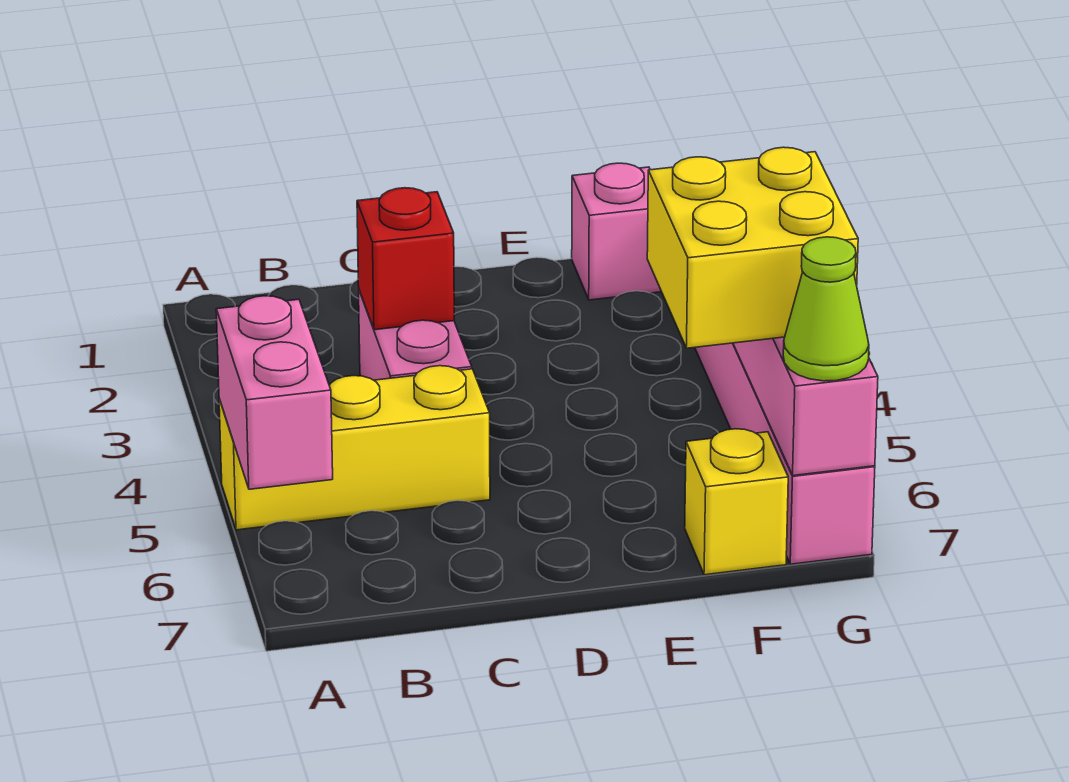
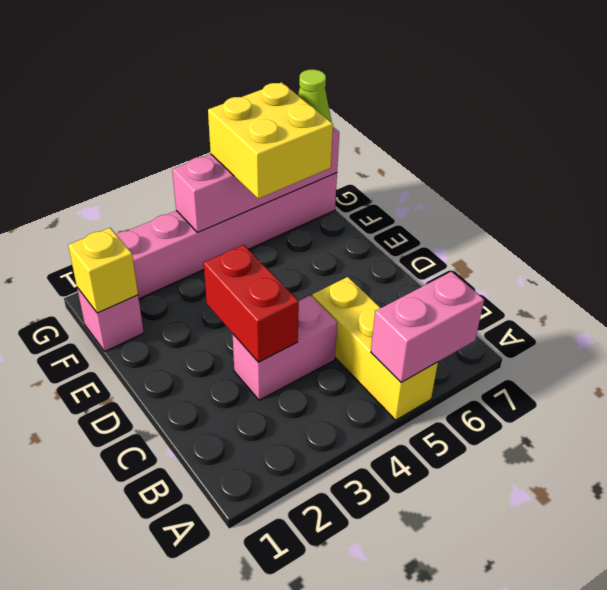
red brick C3 level 2 -> red brick C3:D3 level 2
yellow brick F7 level 1 -> yellow brick F1 level 2

